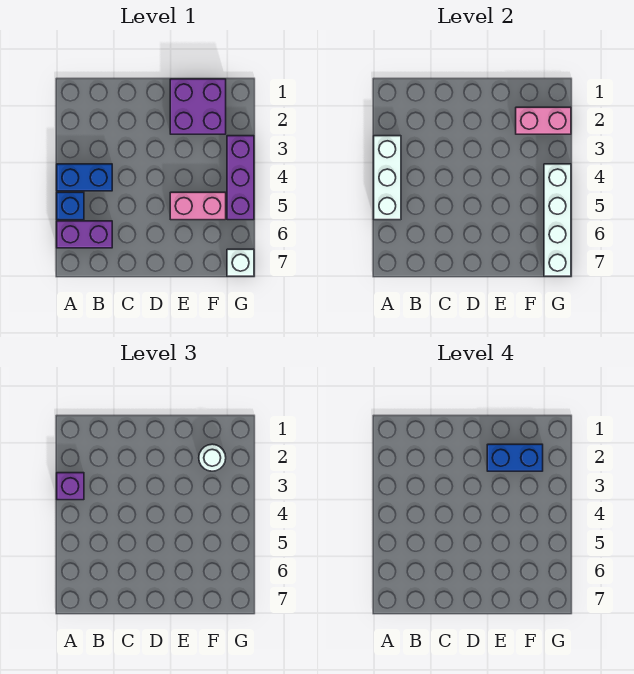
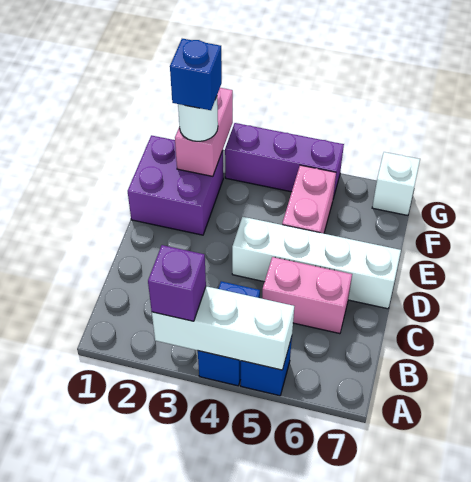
purple brick A6:B6 level 1 -> none
none -> pink brick C5:C6 level 1
blue brick E2:F2 level 4 -> blue brick F2 level 4
white brick G4:G7 level 2 -> white brick D4:D7 level 1

